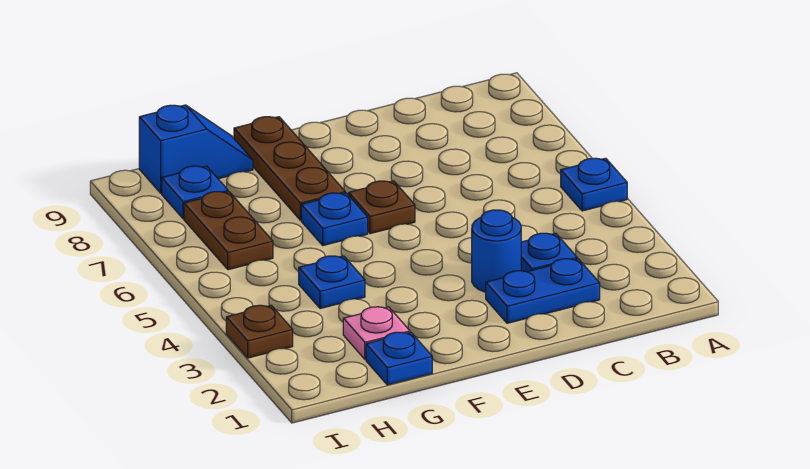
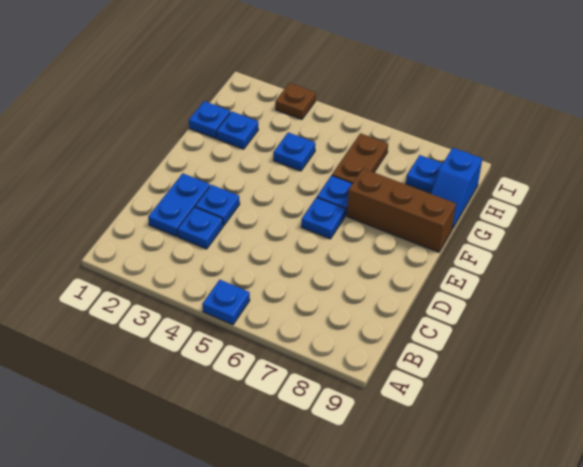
blue round brick D3 level 1 -> blue plate D3 level 1
brown plate E6 level 1 -> blue plate E6 level 1
brown plate F7:F9 level 1 -> brown brick F7:F9 level 1
pink plate G2 level 1 -> blue plate G2 level 1
brown plate H6:H7 level 1 -> brown plate G6:H6 level 1

